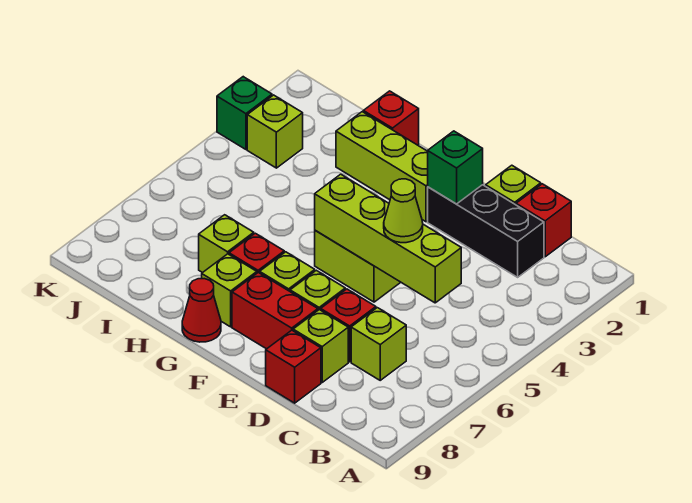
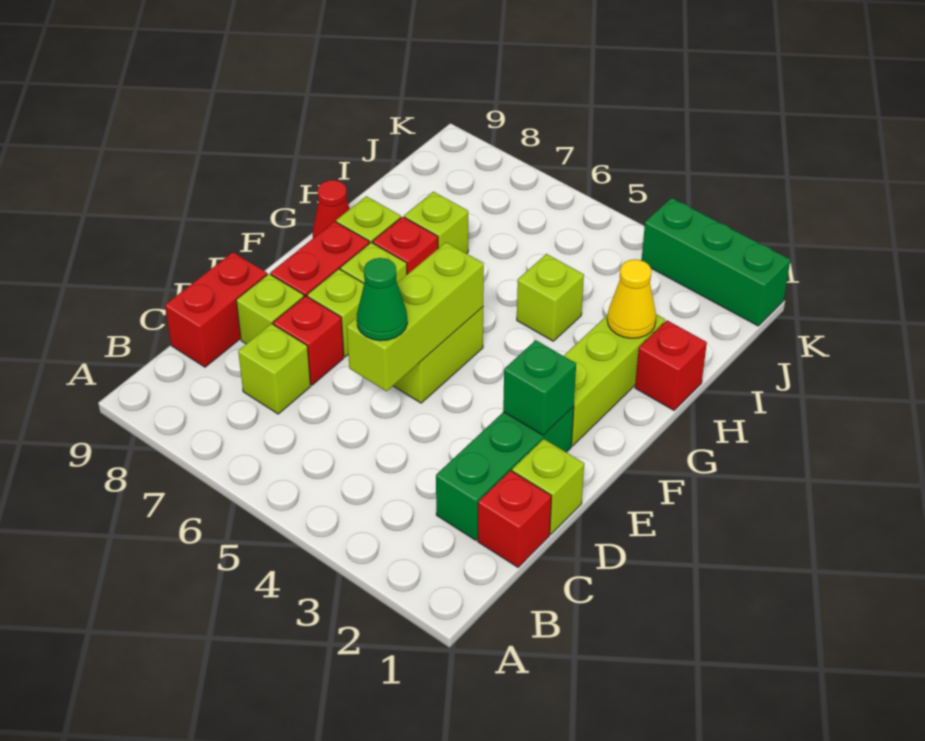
black brick C2:E2 level 1 -> green brick C2:E2 level 1
lime brick C5:F5 level 2 -> lime brick D5:F5 level 2
lime cone D5 level 3 -> green cone D5 level 3
red brick D9 level 1 -> red brick C9:D9 level 1
none -> yellow cone H2 level 2
lime brick J3 level 1 -> lime brick H4 level 1
green brick K3 level 1 -> green brick K1:K3 level 1

